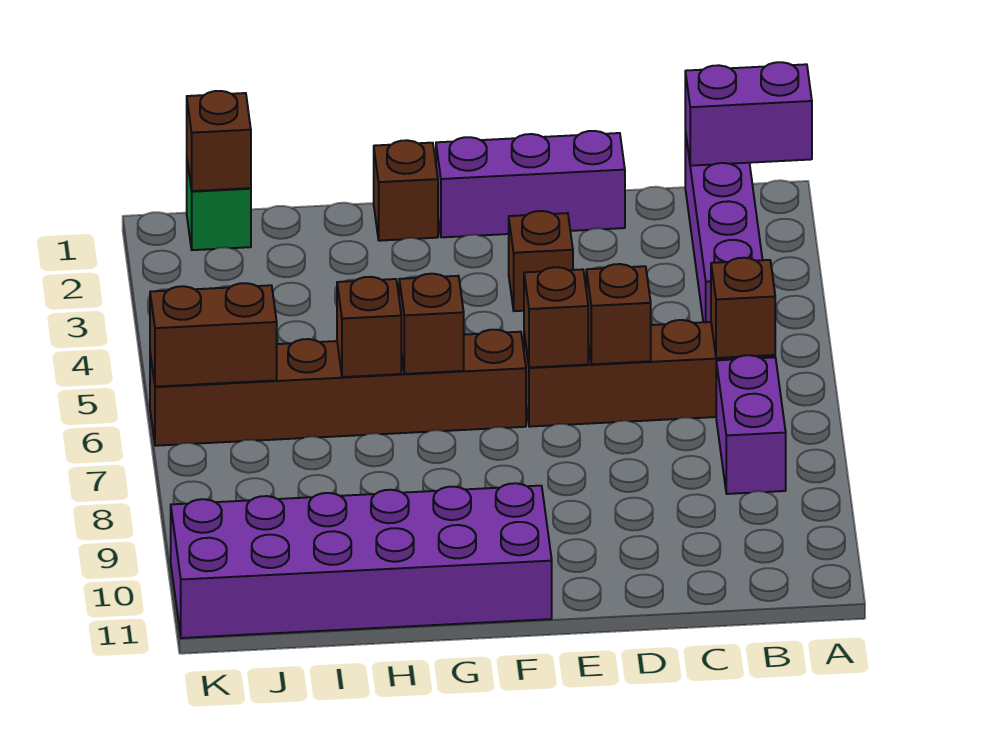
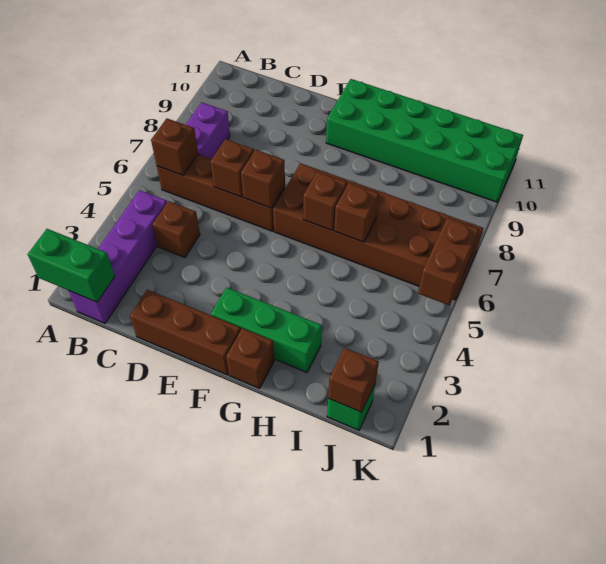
purple brick A1:B1 level 2 -> green brick A1:B1 level 2
purple brick D1:F1 level 1 -> brown brick D1:F1 level 1
brown brick E3 level 1 -> brown brick C4 level 1
none -> green brick F2:H2 level 1
brown brick F6:K6 level 1 -> brown brick F6:K7 level 1
purple brick F10:K11 level 1 -> green brick F10:K11 level 1
brown brick J6:K6 level 2 -> brown brick K5:K6 level 2

